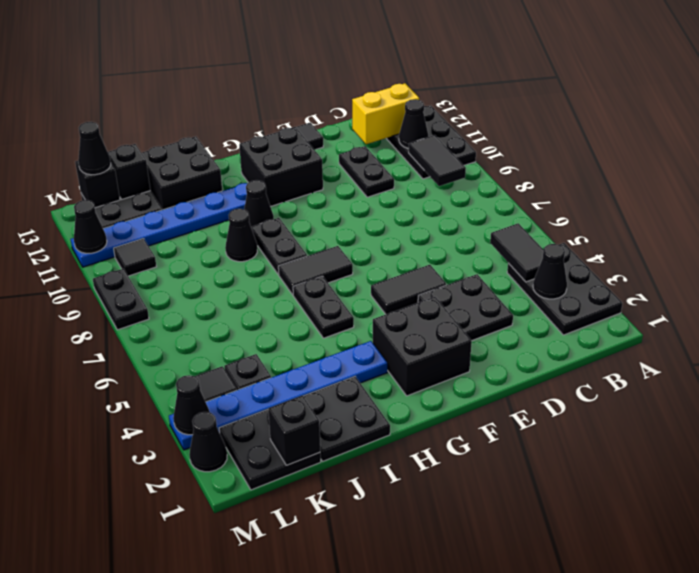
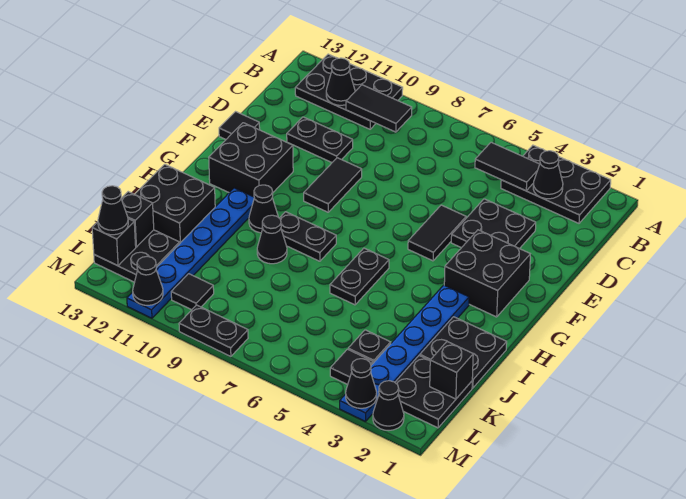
yellow brick B12:C12 level 2 -> none
black tile G7:H7 level 1 -> black tile E9:F9 level 1
black plate H5:H6 level 1 -> black plate H6:I6 level 1

